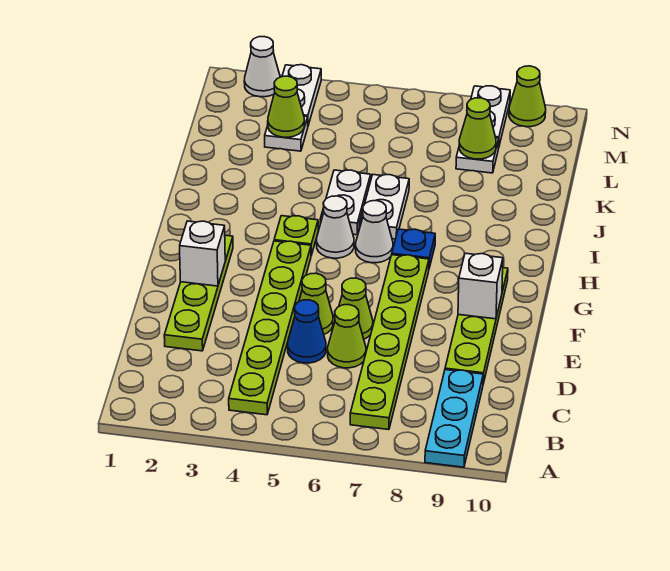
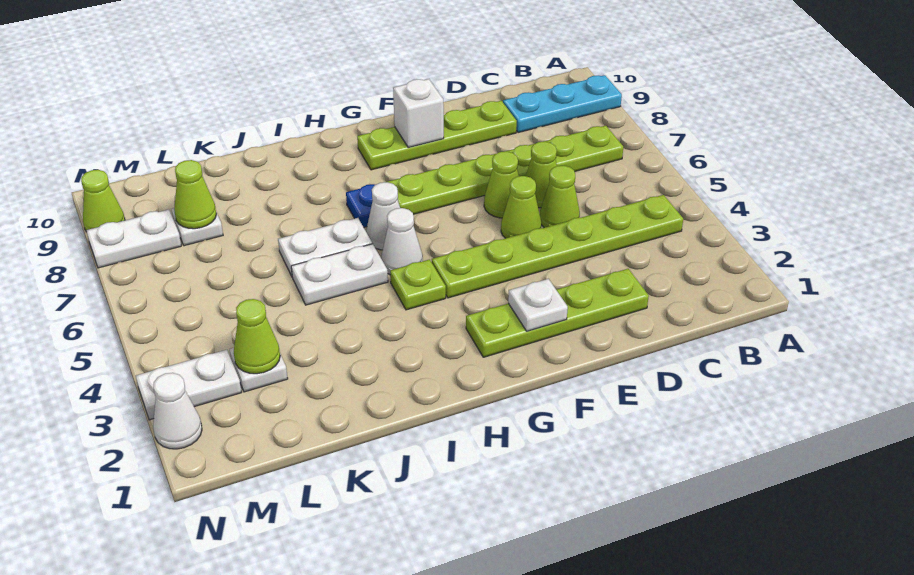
blue cone D5 level 1 -> lime cone D5 level 1
white brick F2 level 2 -> white plate F2 level 2

